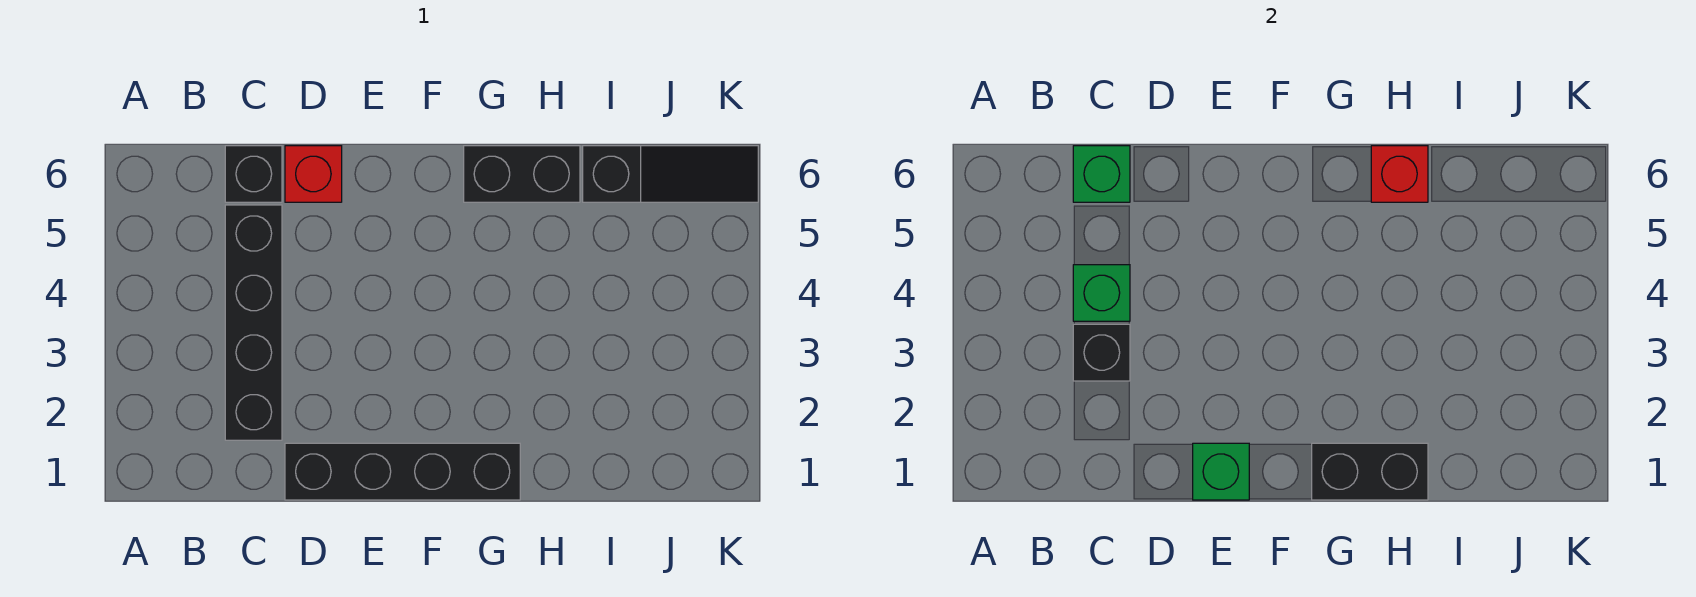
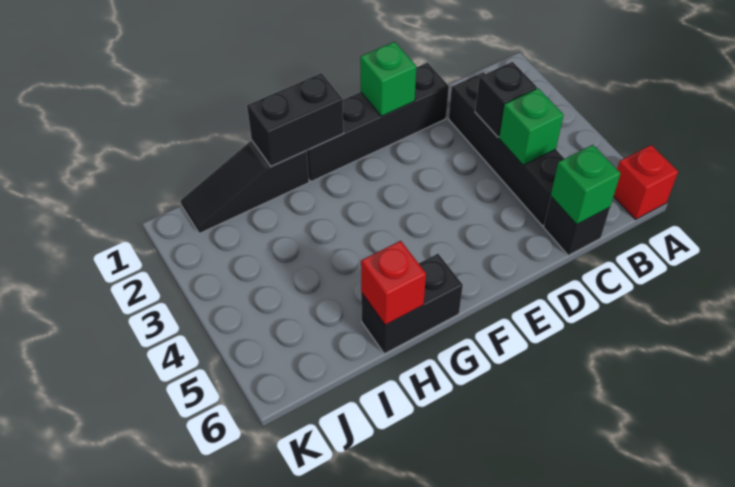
red brick D6 level 1 -> red brick A6 level 1
black slope I6:K6 level 1 top I -> black slope H1:J1 level 1 top H

